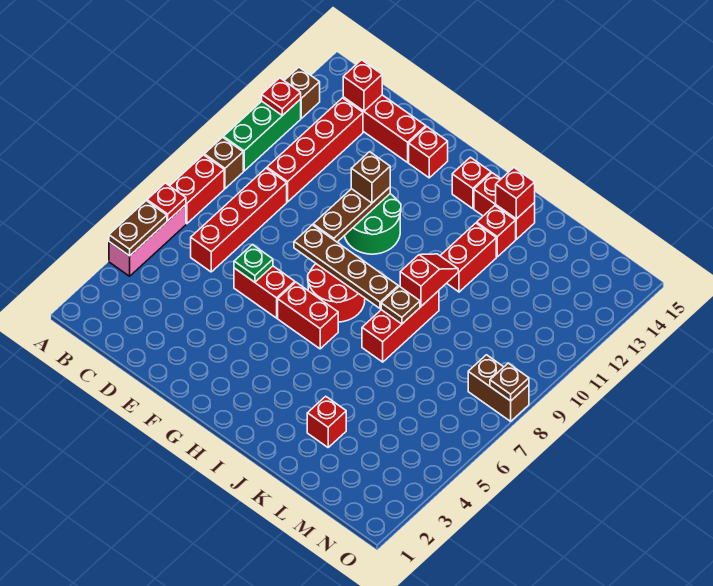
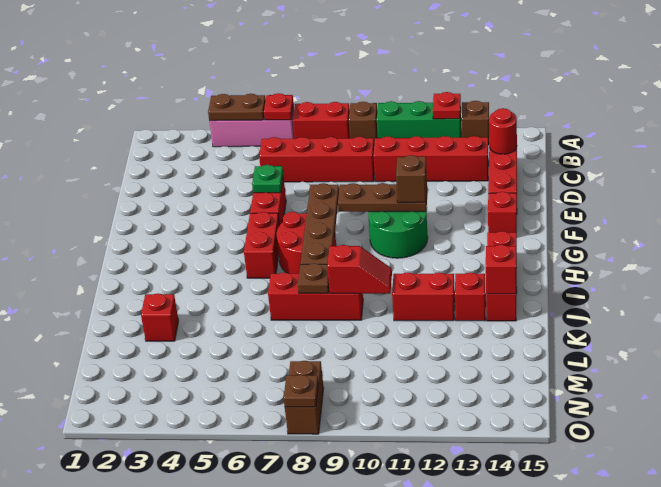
red brick C14 level 2 -> red round brick C14 level 2

